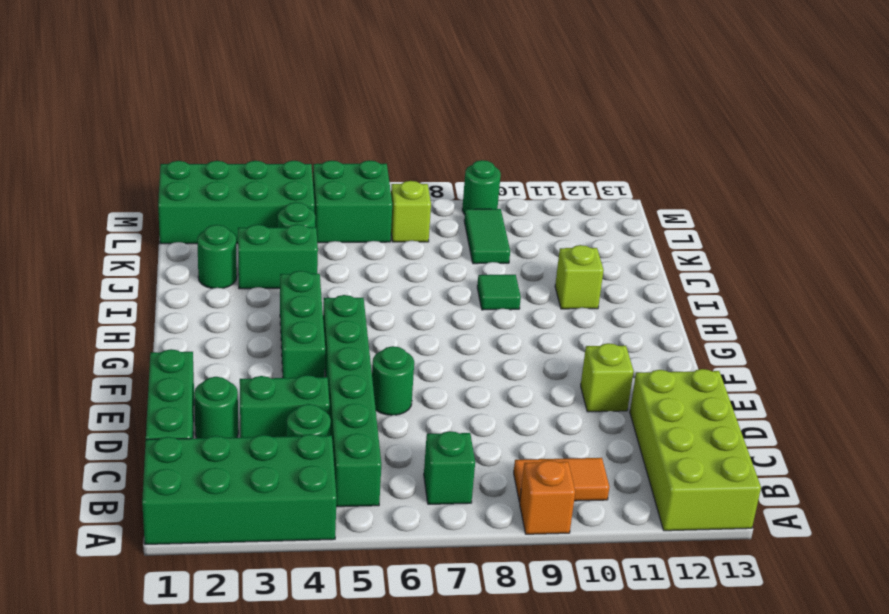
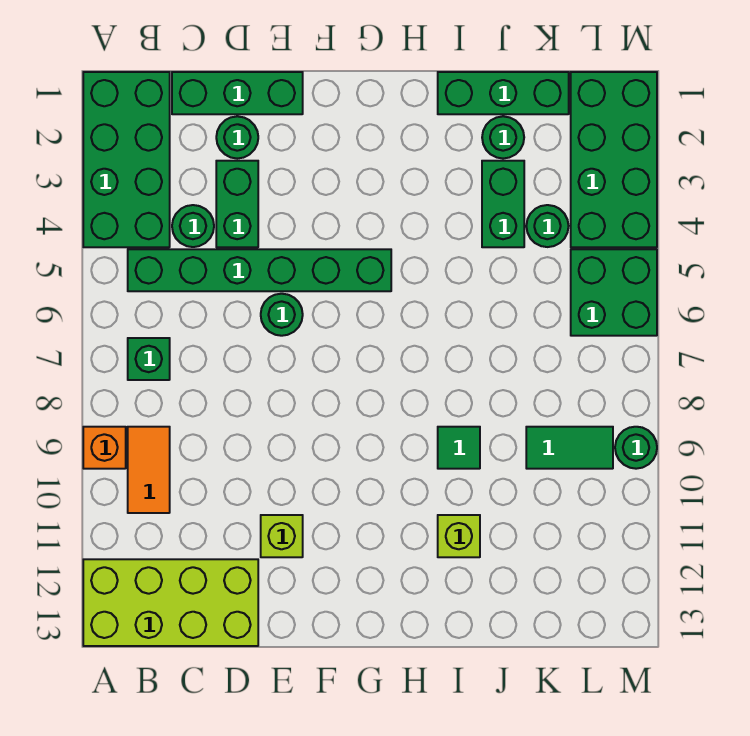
green brick F4:H4 level 1 -> green brick I1:K1 level 1
lime brick L7 level 1 -> none

